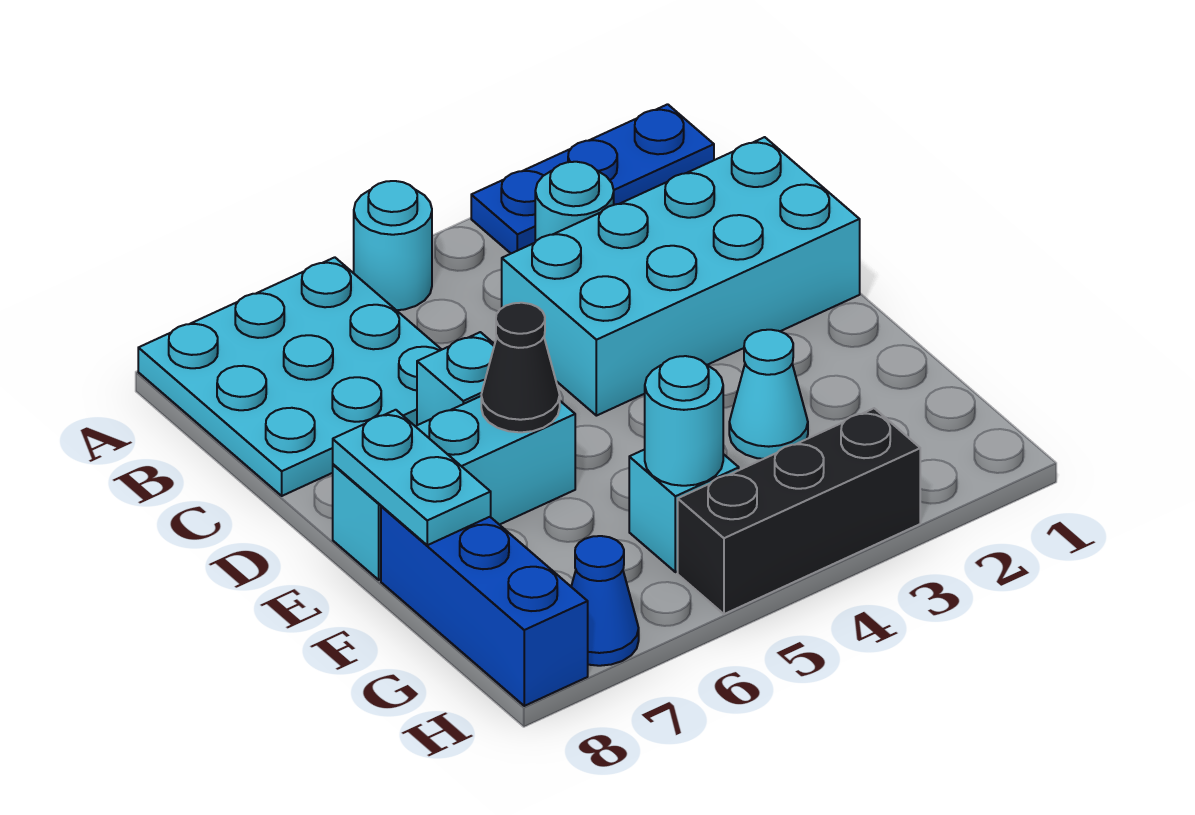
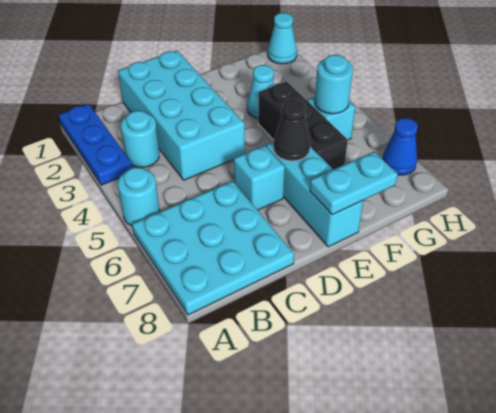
blue brick F8:H8 level 1 -> none
none -> cyan cone H1 level 1
black brick H3:H5 level 1 -> black brick F4:F6 level 1

